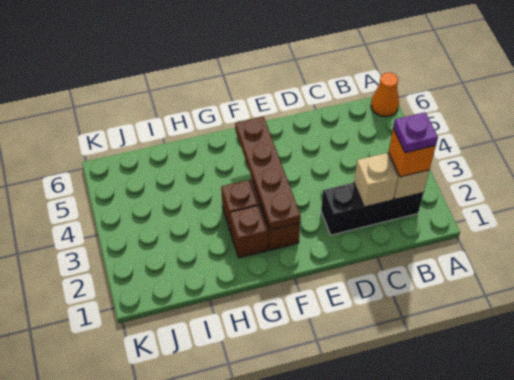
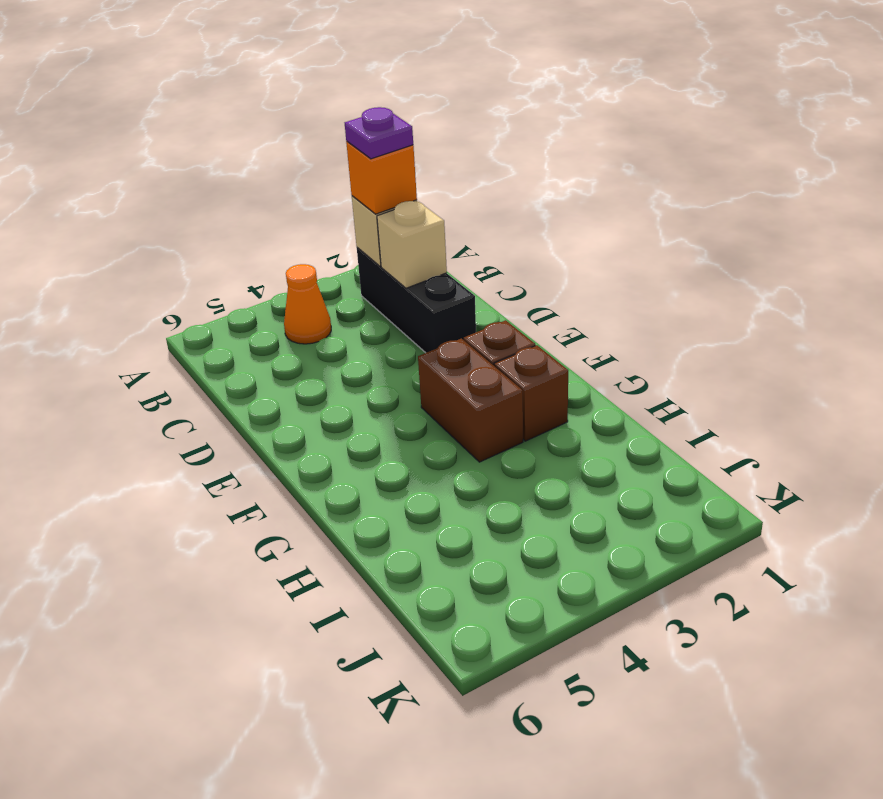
orange cone A6 level 1 -> orange cone B4 level 1
brown plate F2:F5 level 2 -> none

